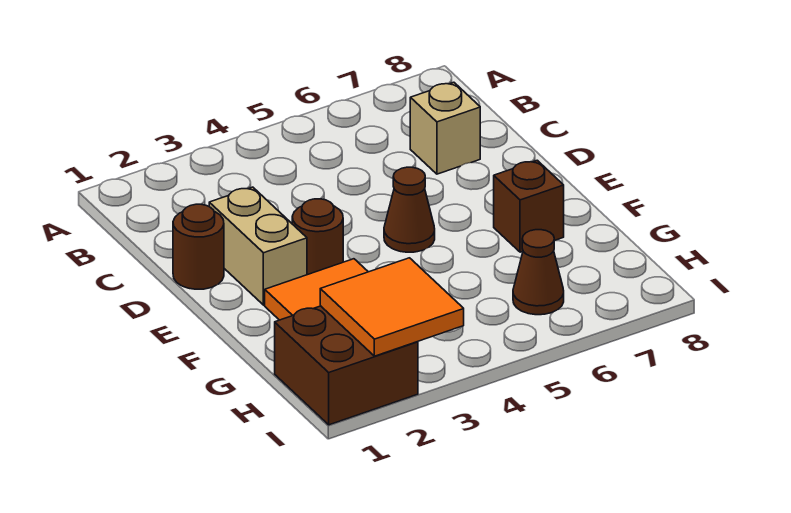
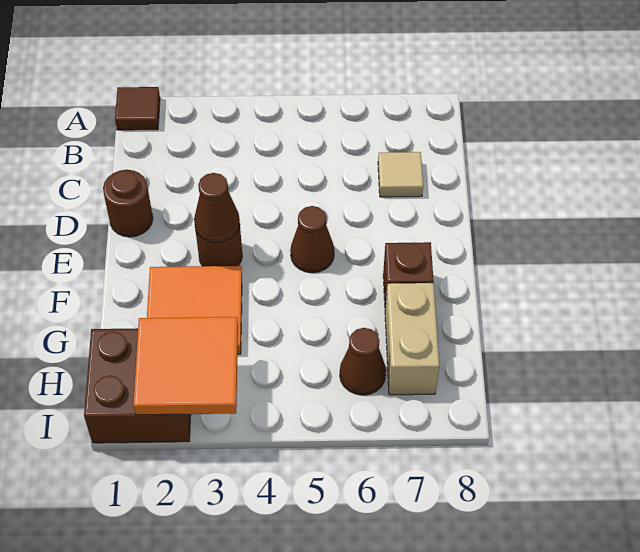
none -> brown tile A1 level 1
tan brick C7 level 1 -> tan tile C7 level 1
tan brick D2:E2 level 1 -> tan brick G7:H7 level 1
none -> brown cone E3 level 2

